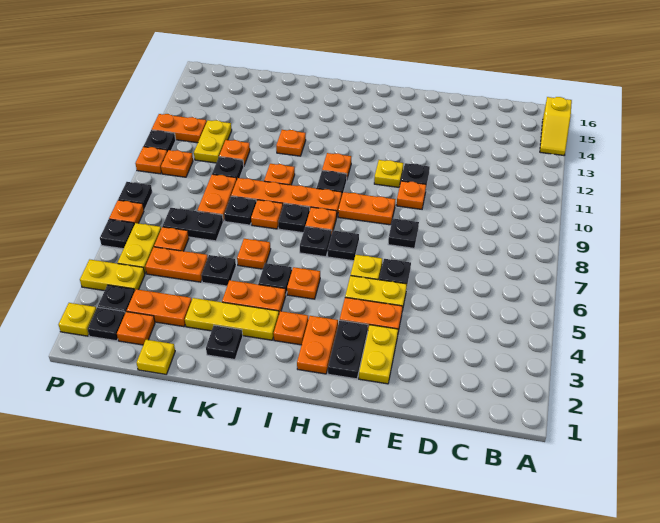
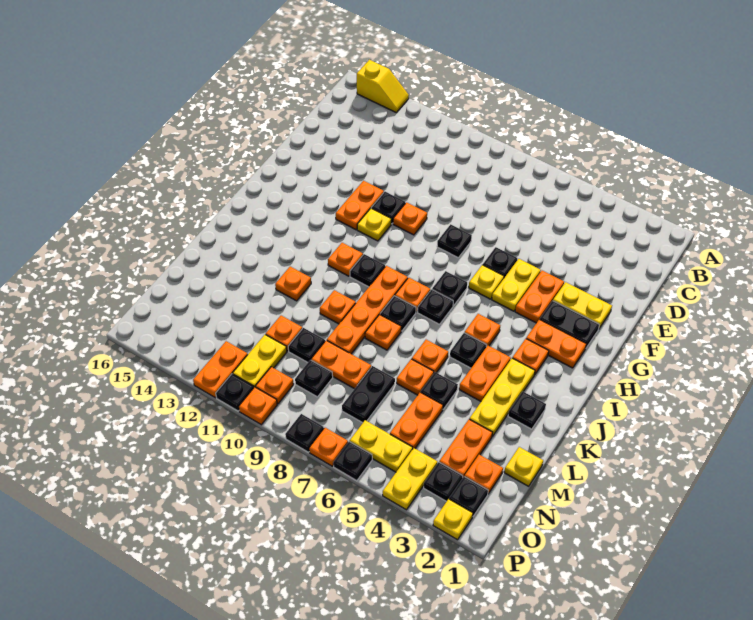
orange plate G9:H9 level 1 -> orange plate F12:G12 level 1
black plate L8 level 1 -> black plate N9 level 1
orange plate N6 level 1 -> orange plate L6 level 1
yellow plate N11:N12 level 1 -> yellow plate N11:O11 level 1

